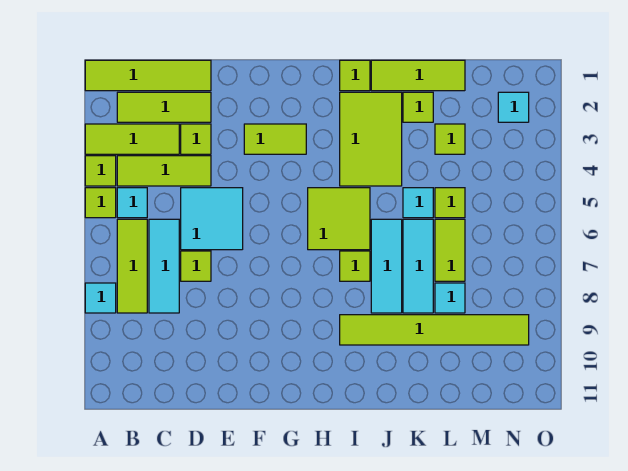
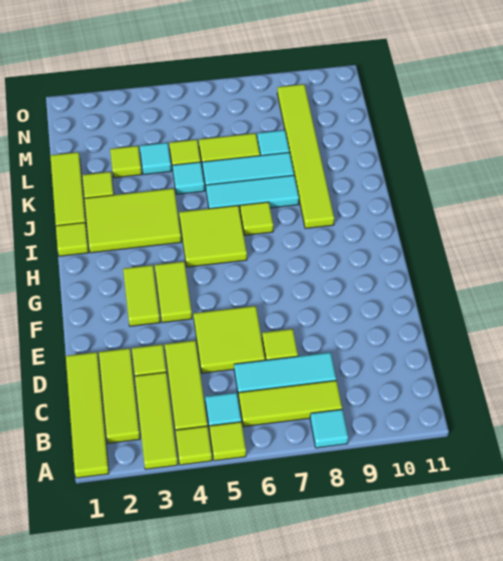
cyan tile D5:E6 level 1 -> lime tile D5:E6 level 1
none -> lime tile F4:G4 level 1
cyan tile N2 level 1 -> cyan tile L4 level 1

